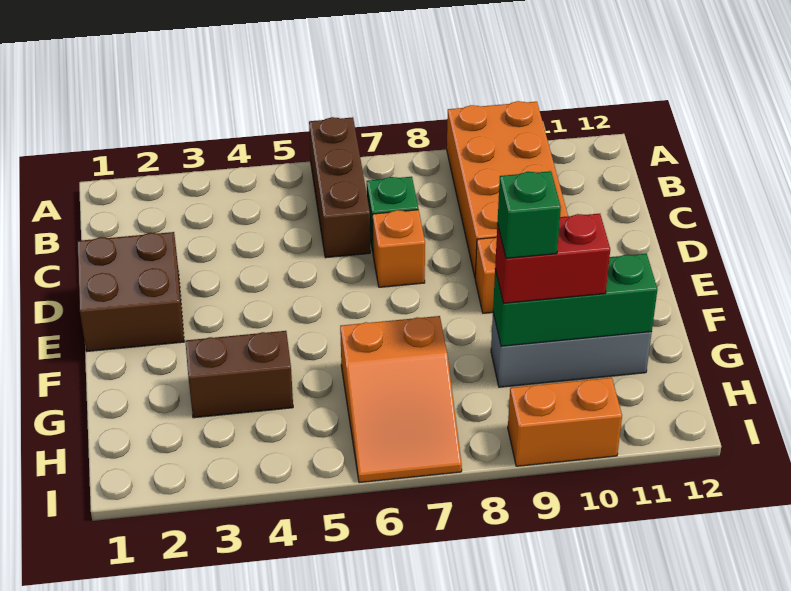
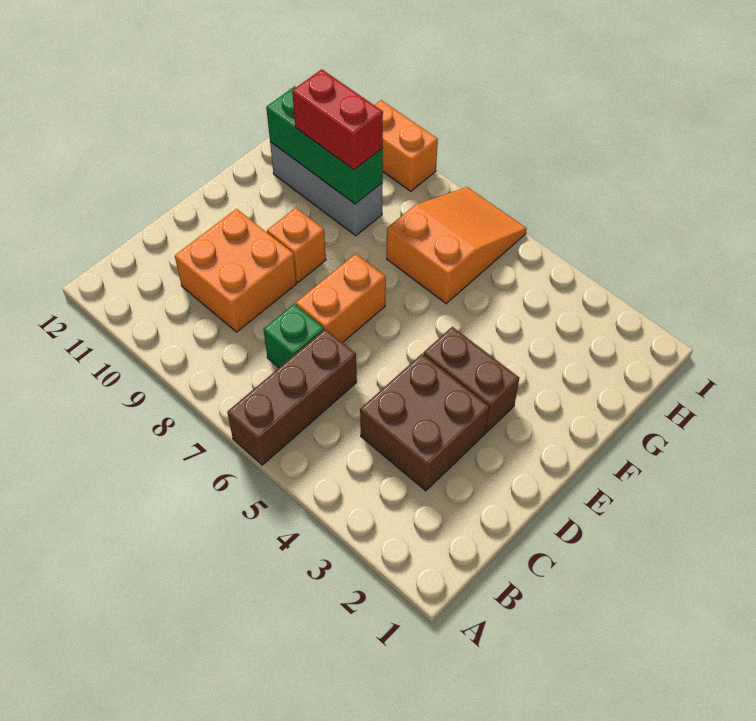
orange brick A9:D10 level 1 -> orange brick C9:D10 level 1
brown brick D1:E2 level 1 -> brown brick C3:D4 level 1
orange brick D7 level 1 -> orange brick D7:E7 level 1
brown brick G3:G4 level 1 -> brown brick E3:E4 level 1
green brick G9 level 4 -> none

